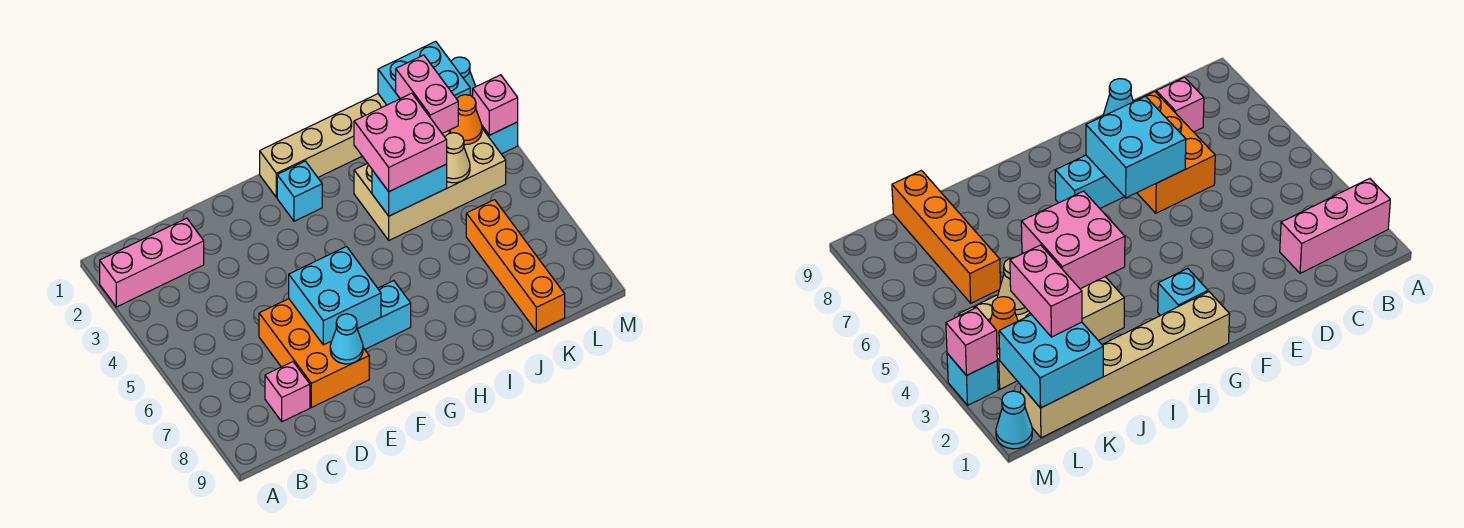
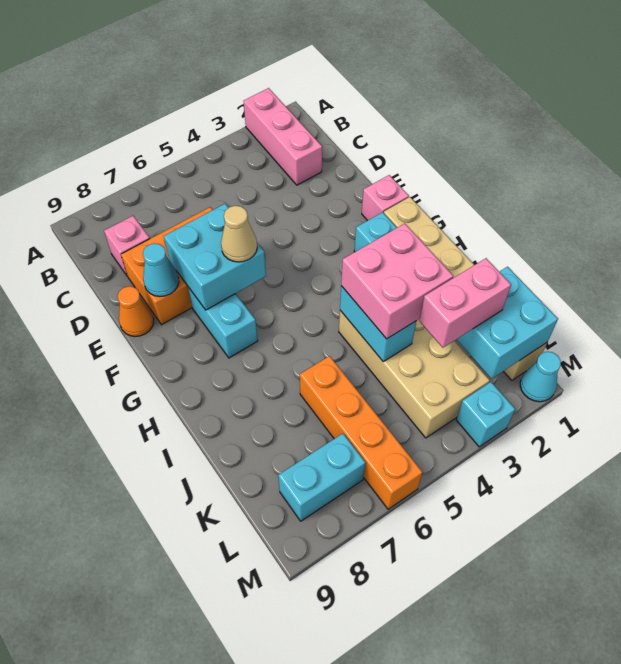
tan cone K4 level 2 -> tan cone F6 level 3
orange brick K6:K9 level 1 -> orange brick J6:M6 level 1
orange cone L3 level 2 -> orange cone E9 level 1
none -> cyan brick L7:L8 level 1
pink brick M3 level 2 -> pink brick F1 level 1

